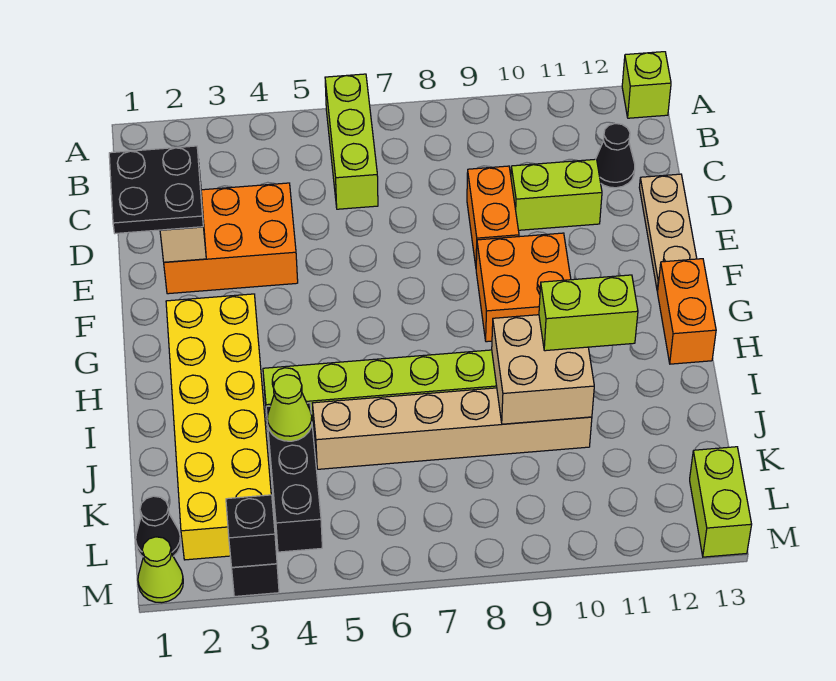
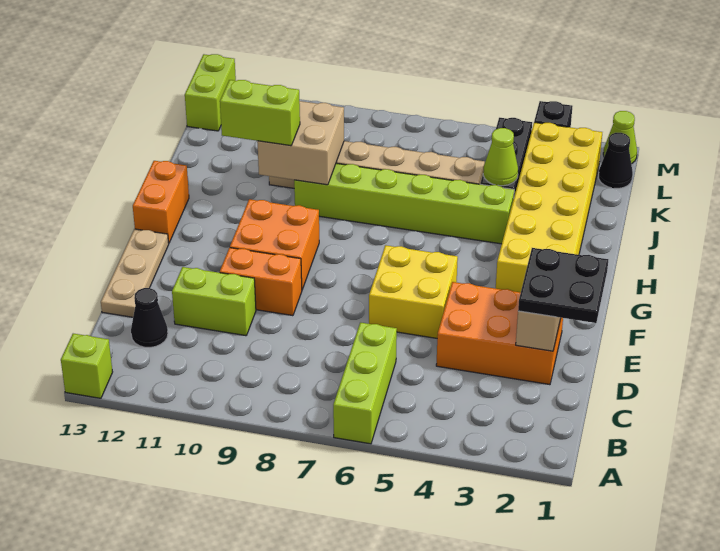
orange brick D9:E9 level 1 -> orange brick E9:E10 level 1
none -> yellow brick E5:F6 level 1
black brick M3 level 2 -> none

